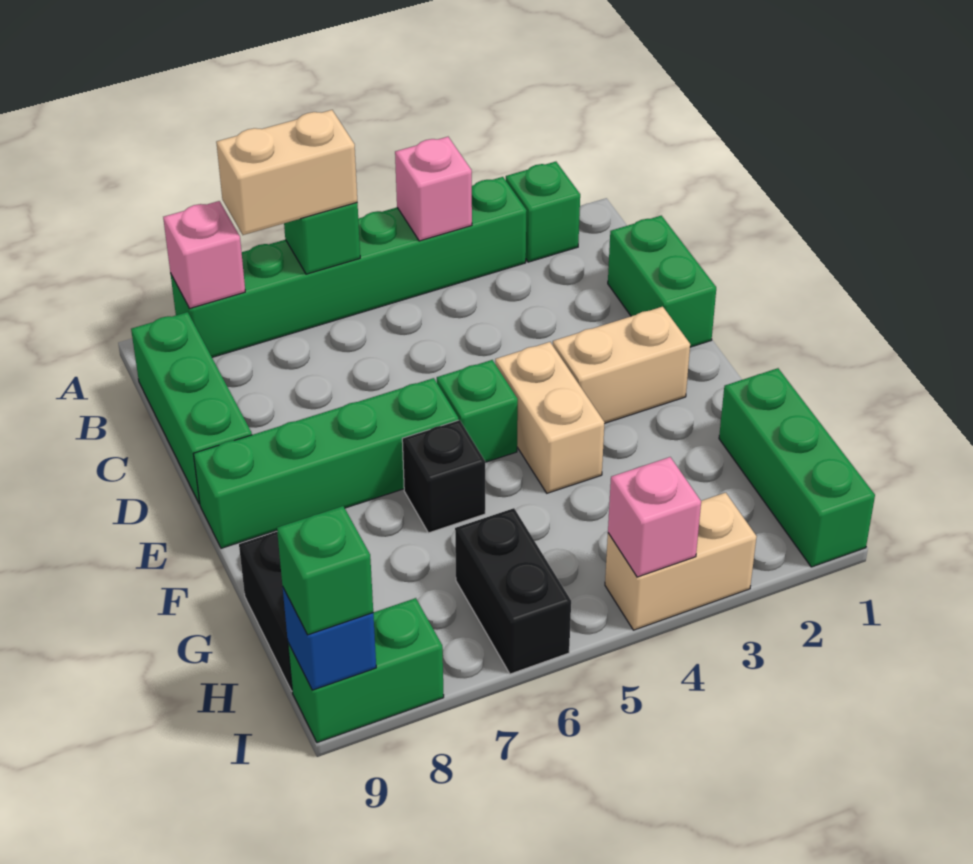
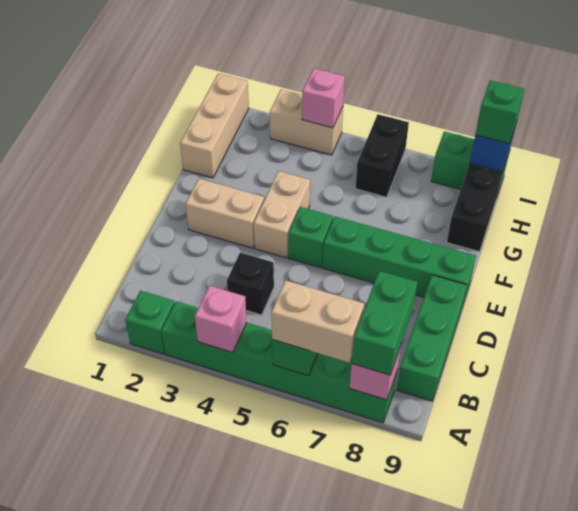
green brick C1:D1 level 1 -> green brick A8:B8 level 3
black brick F6 level 1 -> black brick C4 level 1
green brick G1:I1 level 1 -> tan brick G1:I1 level 1

